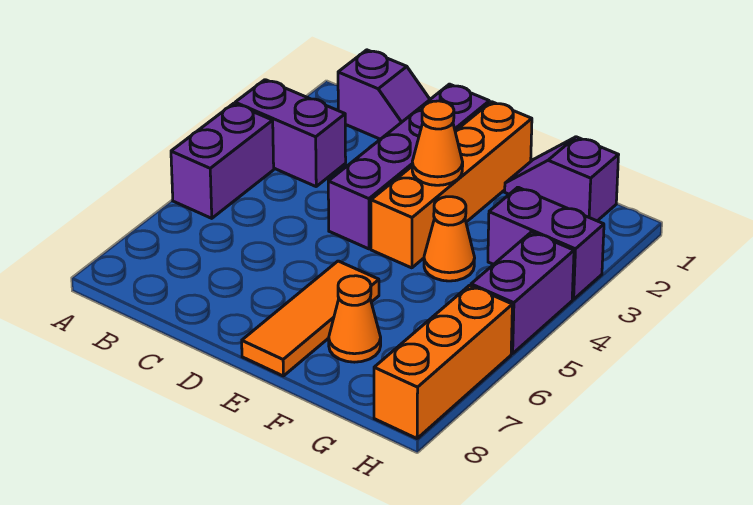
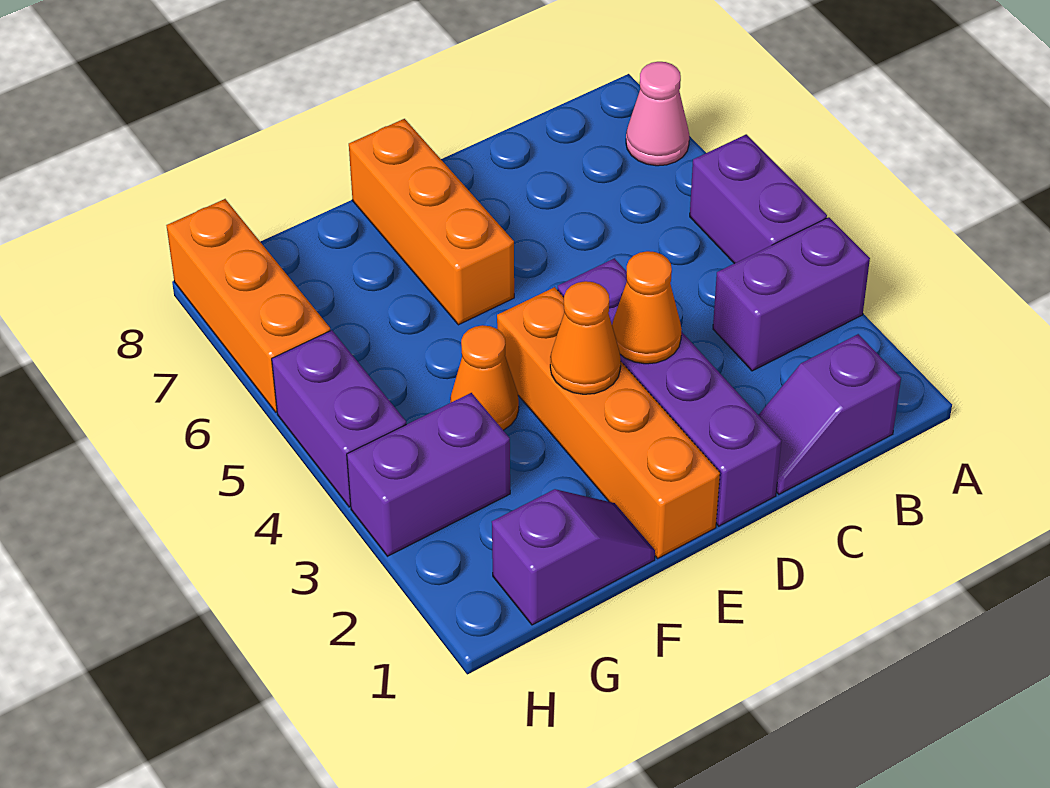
none -> pink cone A7 level 1
orange tile E6:E8 level 1 -> orange brick E6:E8 level 1
orange cone F7 level 1 -> orange cone D3 level 2

